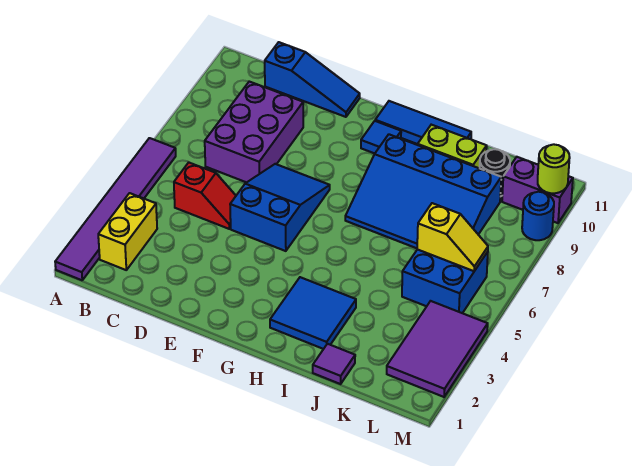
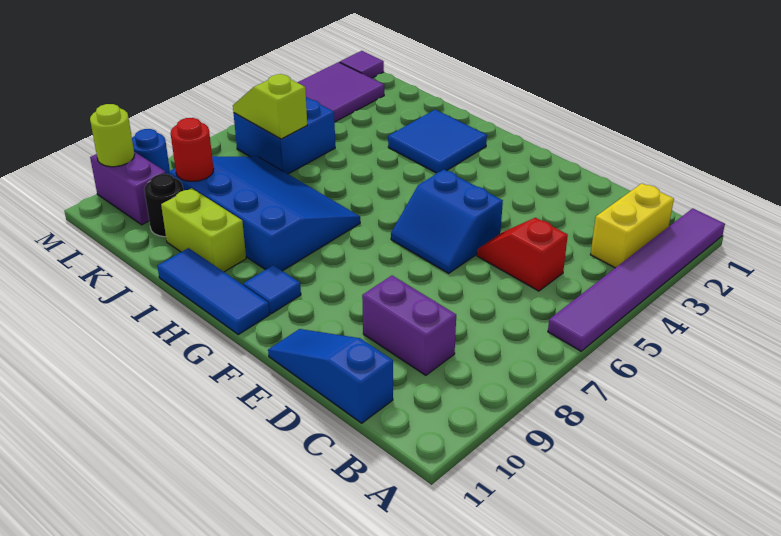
purple brick C7:D9 level 1 -> purple brick C9:D9 level 1
blue slope E5:F7 level 1 top 5 -> blue slope E5:F6 level 1 top 5
purple tile J1 level 1 -> purple tile M1 level 1
yellow slope K6:L6 level 2 top K -> lime slope K6:L6 level 2 top K
none -> red round brick K9 level 2

